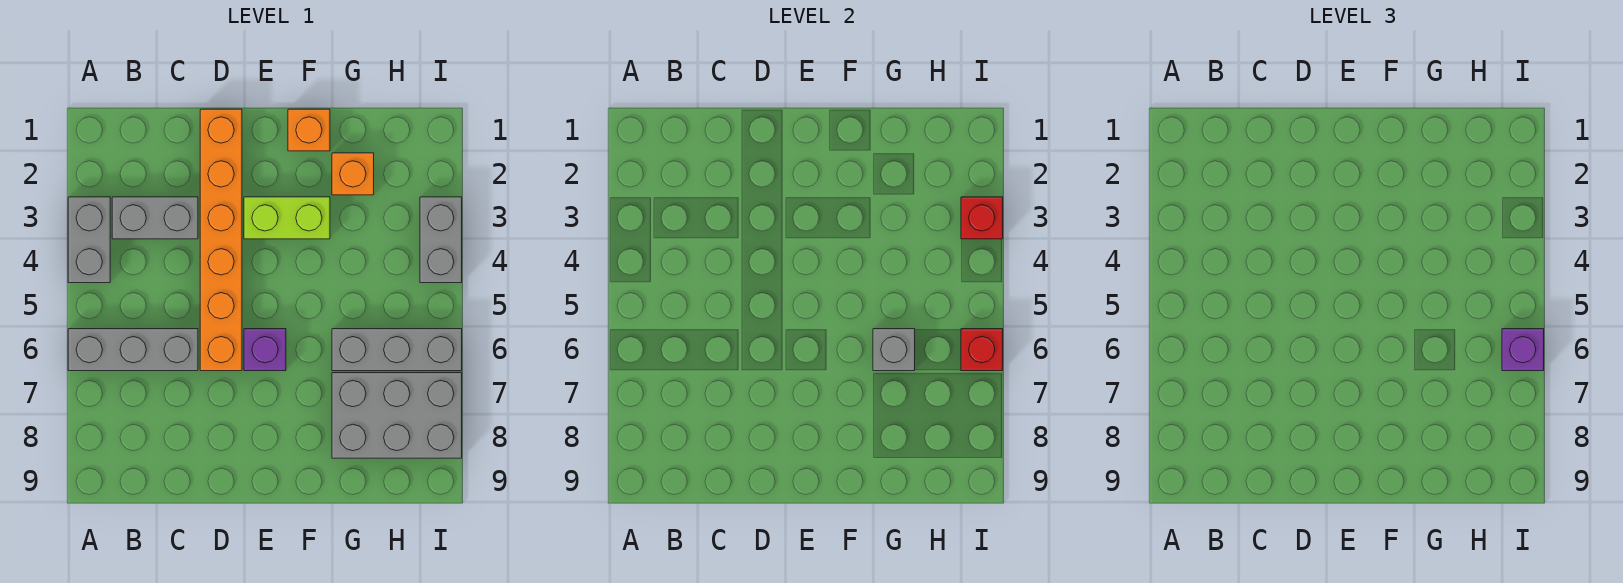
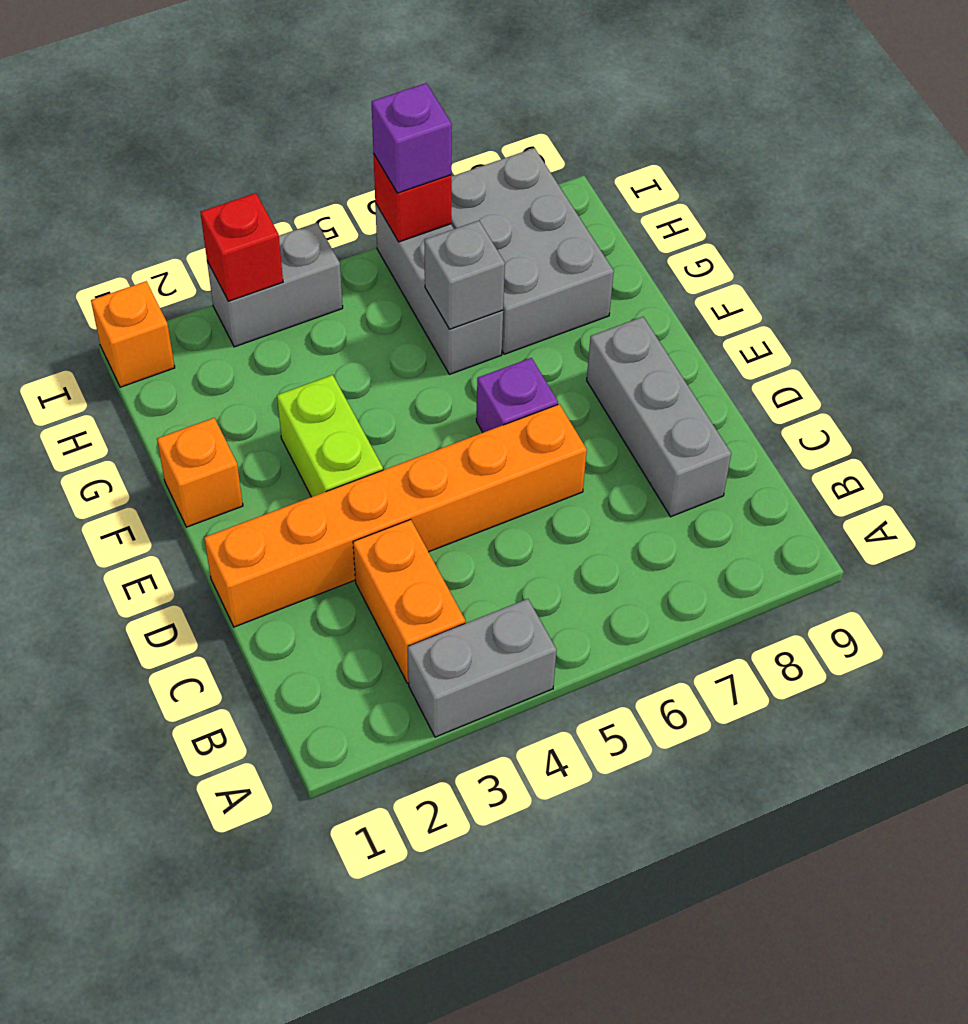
grey brick A6:C6 level 1 -> grey brick C8:E8 level 1
grey brick B3:C3 level 1 -> orange brick B3:C3 level 1
orange brick G2 level 1 -> orange brick I1 level 1

